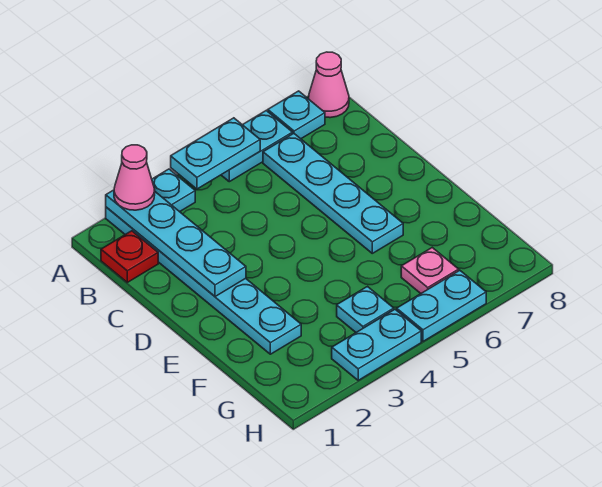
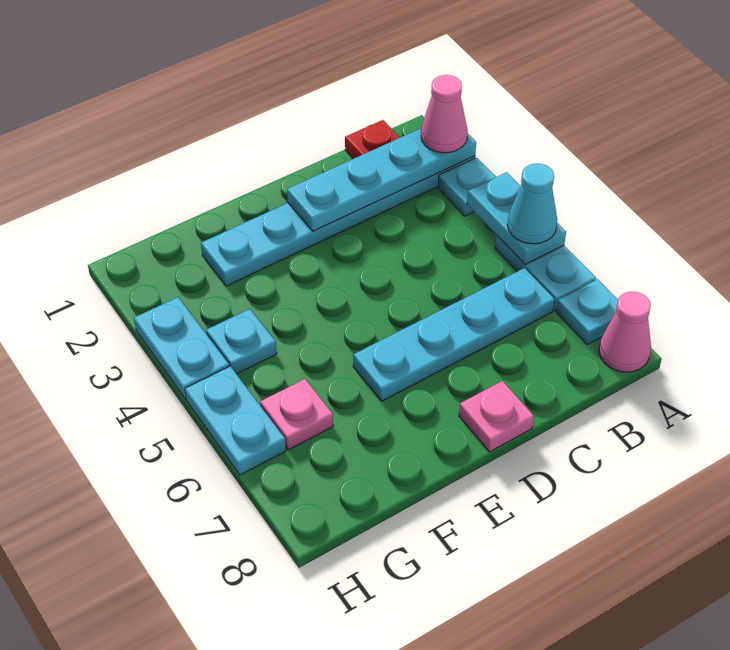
none -> cyan cone A5 level 3
none -> pink plate D8 level 1

